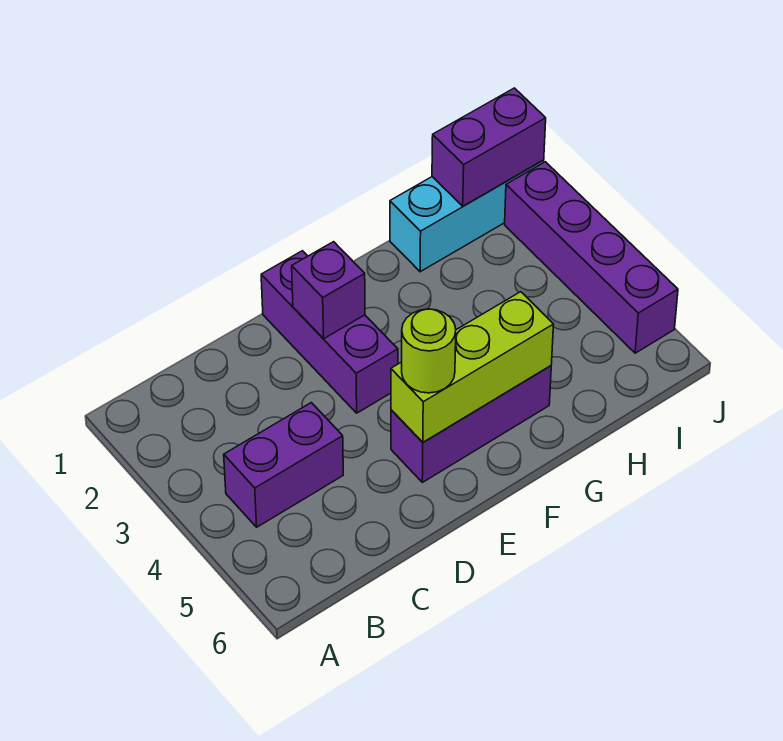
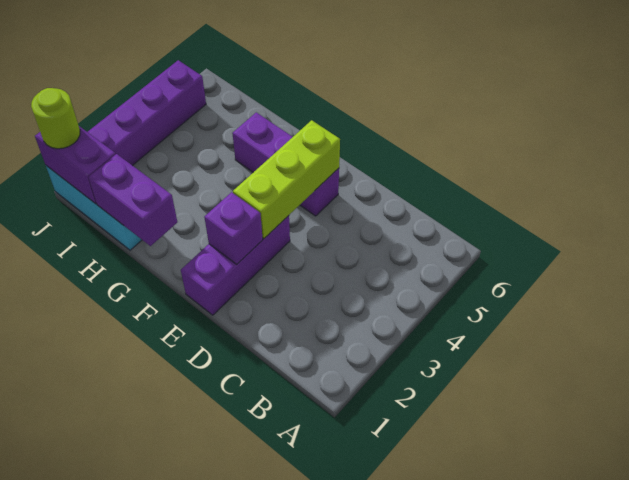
purple brick B4:C4 level 1 -> purple brick G1:H1 level 2
lime brick E5:G5 level 2 -> lime brick E3:E5 level 2
lime round brick E5 level 3 -> lime round brick J1 level 3

